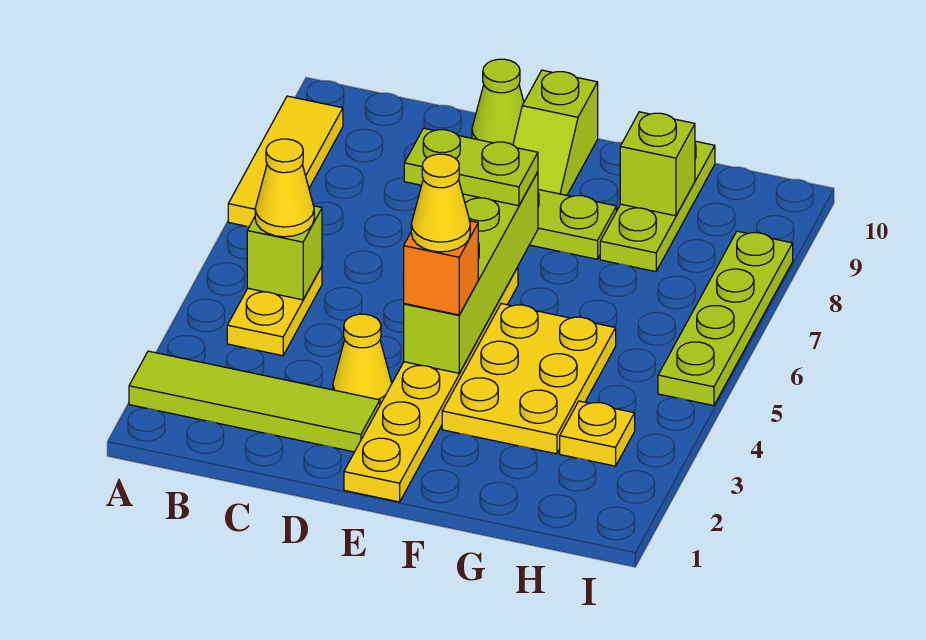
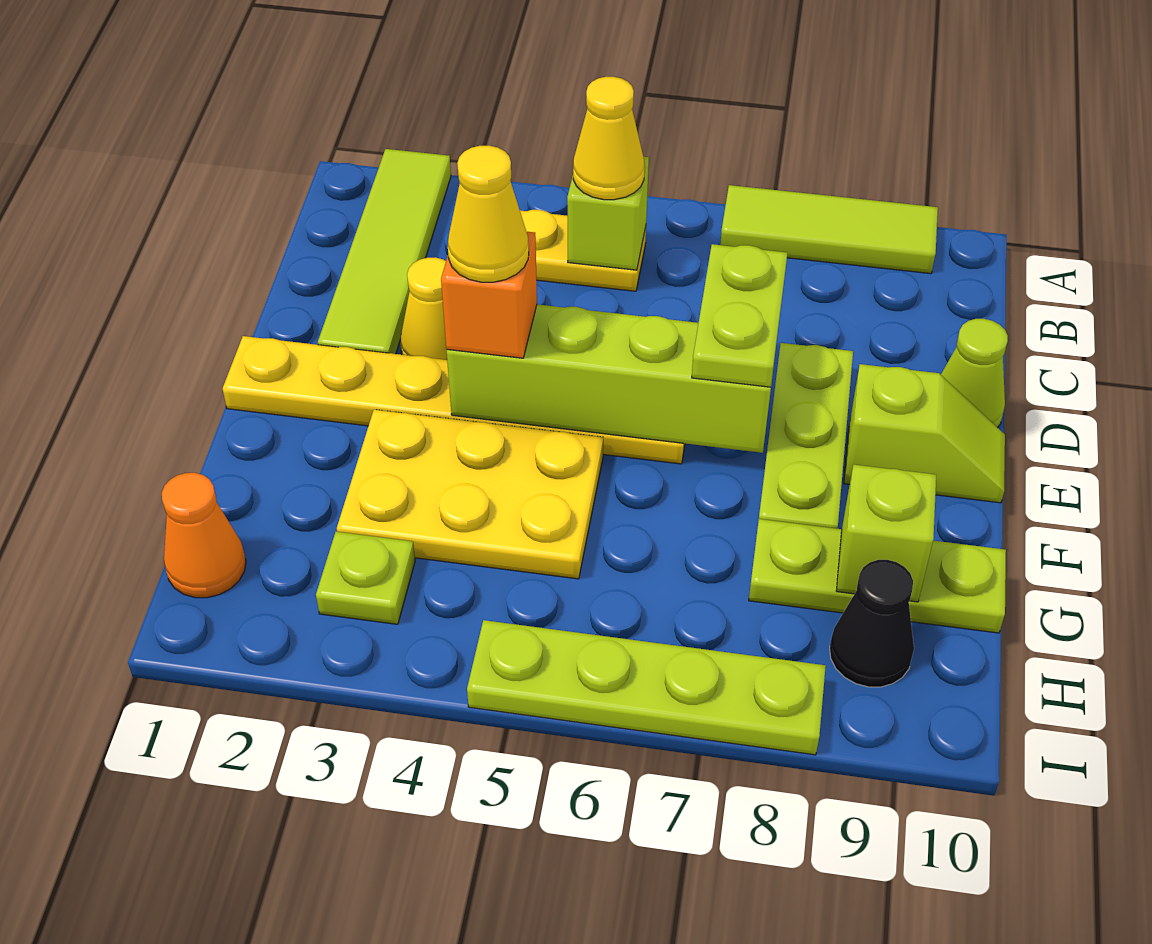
yellow tile A7:A9 level 1 -> lime tile A7:A9 level 1
lime slope E9:E10 level 1 top 10 -> lime slope E9:E10 level 1 top 9
none -> orange cone H1 level 1
yellow plate H3 level 1 -> lime plate H3 level 1
none -> black cone H9 level 1

